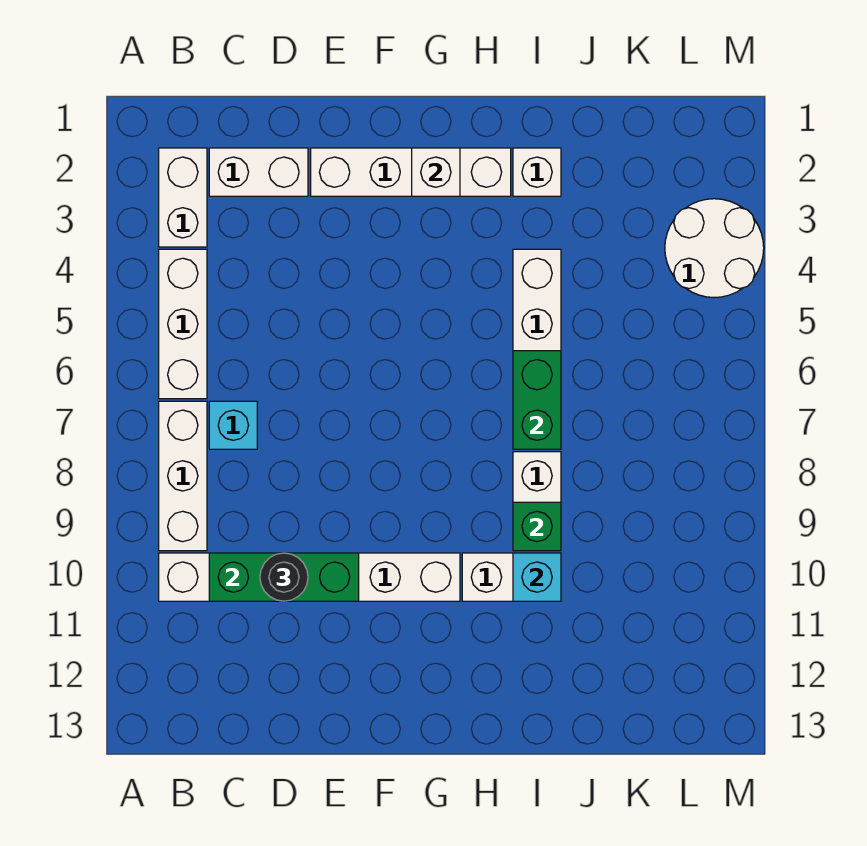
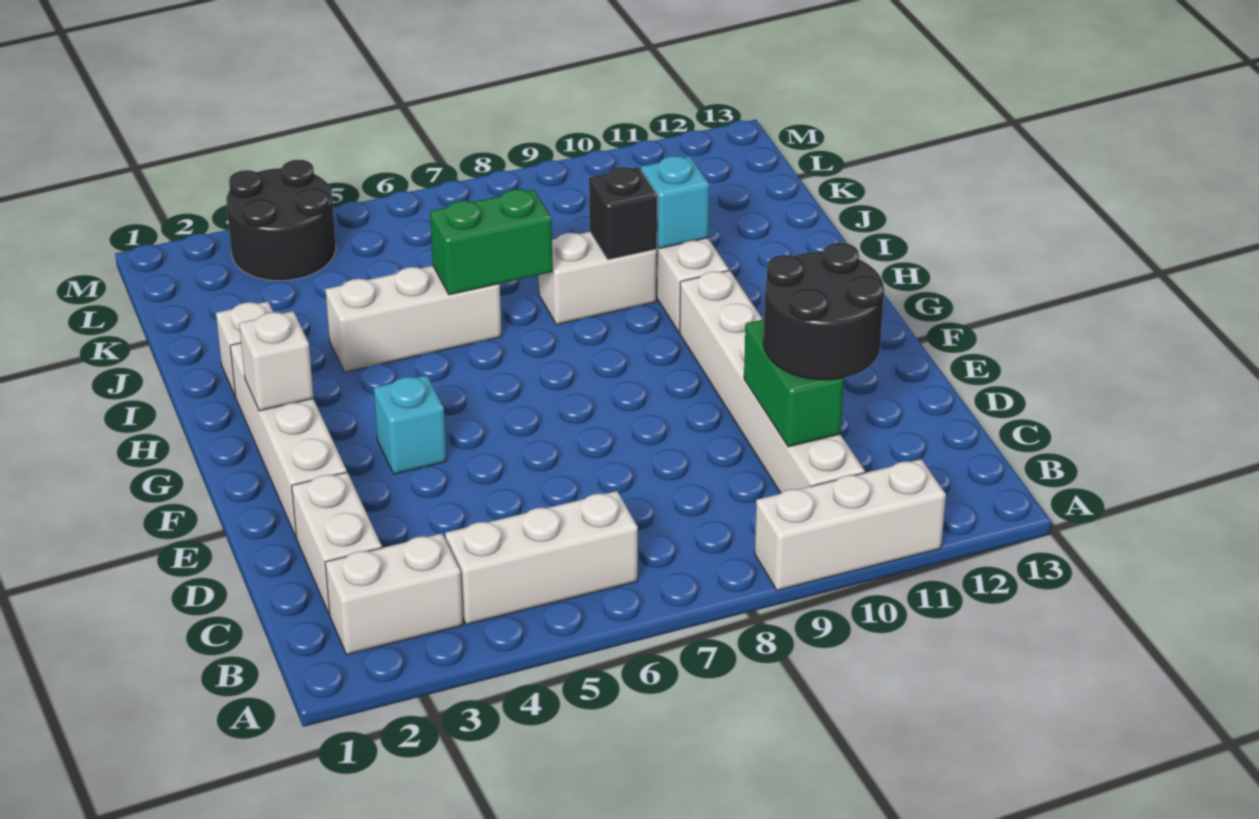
white brick B7:B9 level 1 -> white brick A9:A11 level 1
cyan brick C7 level 1 -> cyan brick F4 level 1
green brick C10:E10 level 2 -> green brick C10:D10 level 2
black round brick D10 level 3 -> black round brick C10:D11 level 3
green brick I9 level 2 -> black brick I9 level 2
white round brick L3:M4 level 1 -> black round brick L3:M4 level 1

